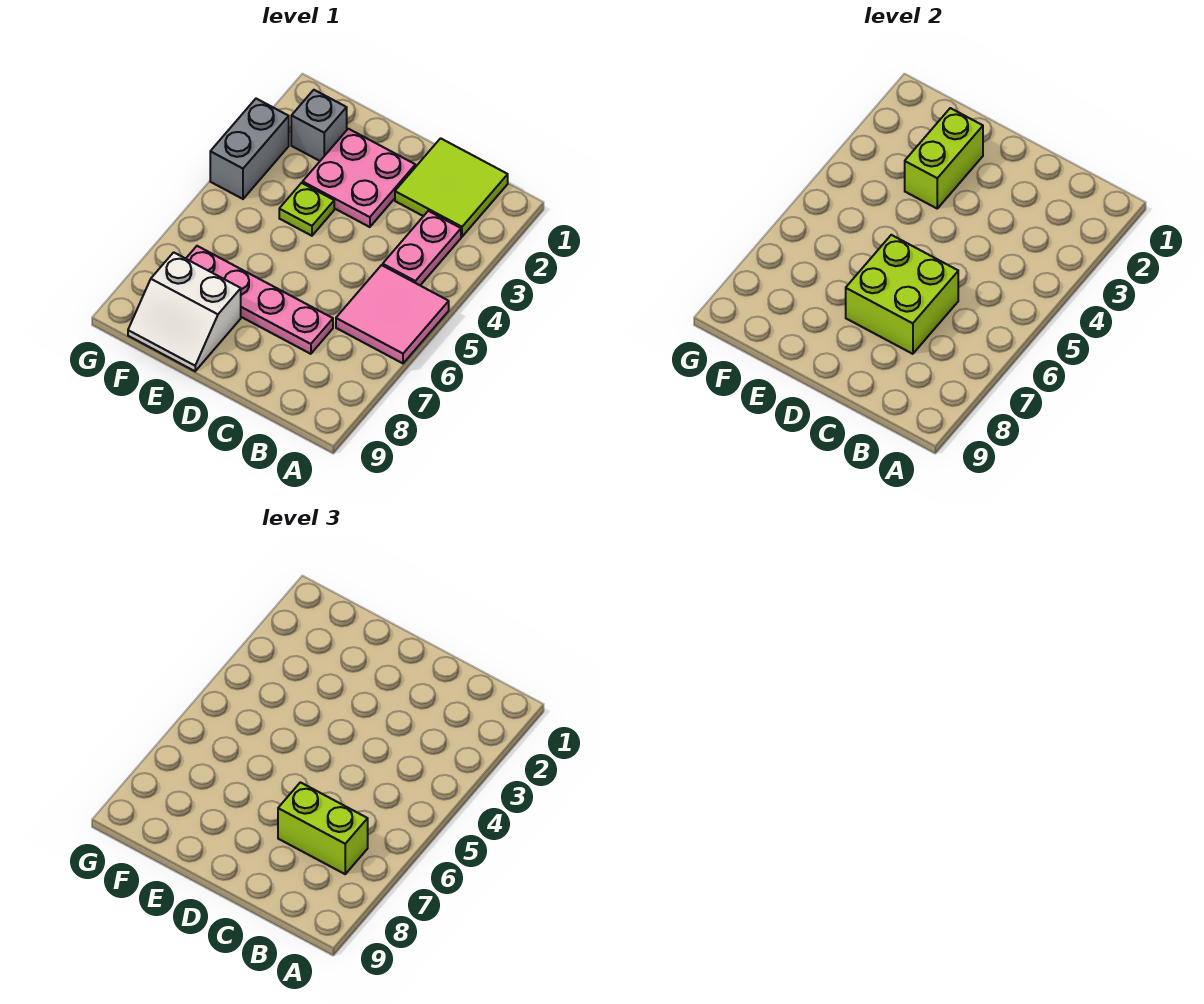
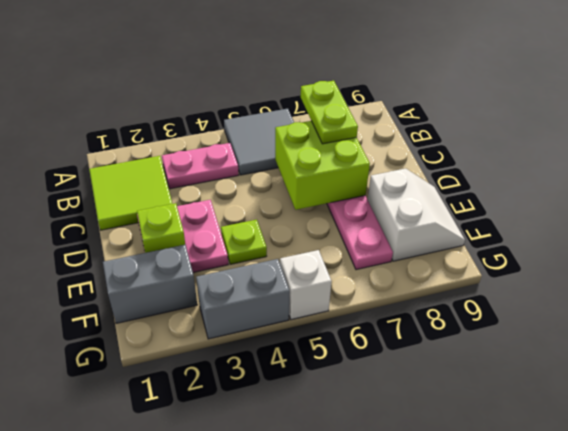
pink tile A5:B6 level 1 -> grey tile A5:B6 level 1
lime brick B7:C7 level 3 -> lime plate B7:C7 level 3
lime brick E2:E3 level 2 -> lime brick E2 level 2
grey brick F2 level 1 -> grey brick F1:F2 level 1
none -> white brick G5 level 1

